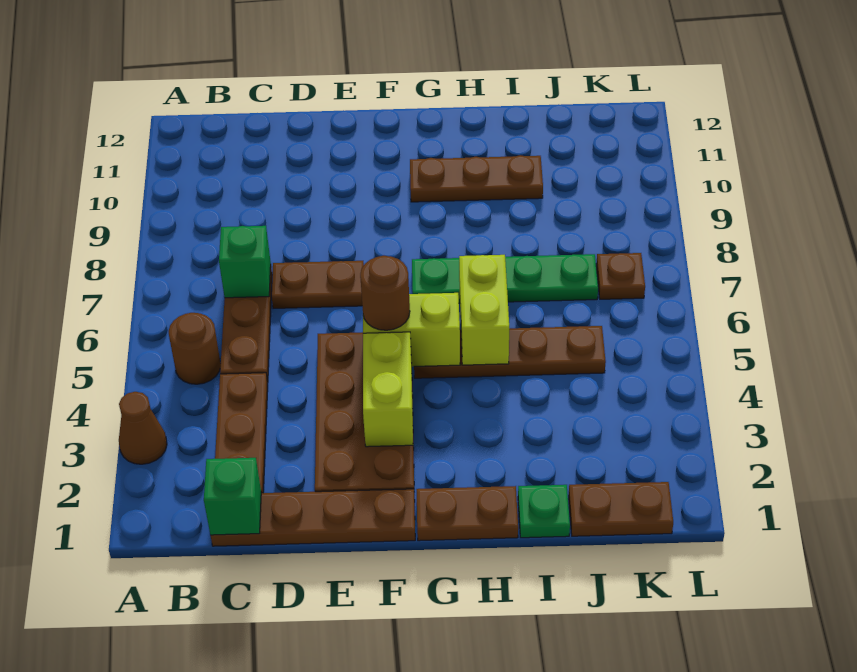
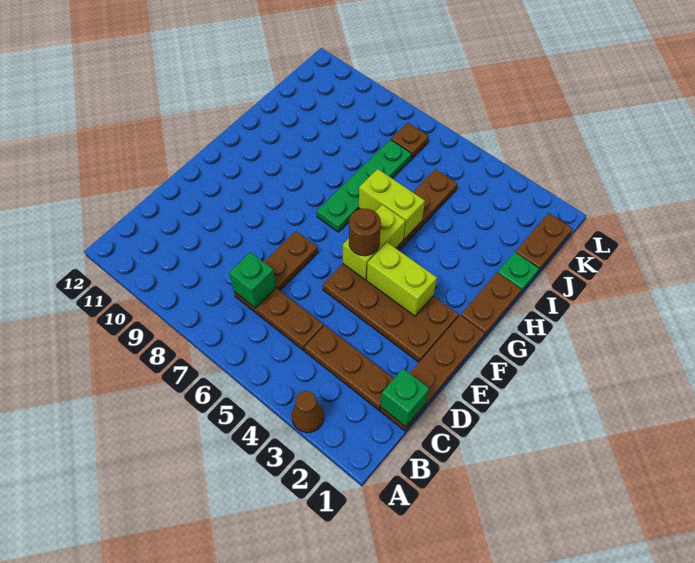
brown round brick B5 level 1 -> none
brown plate G10:I10 level 1 -> none

